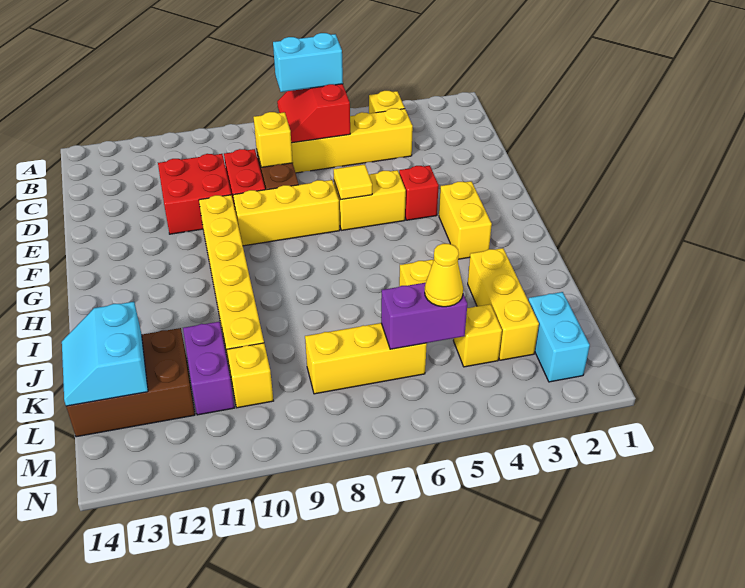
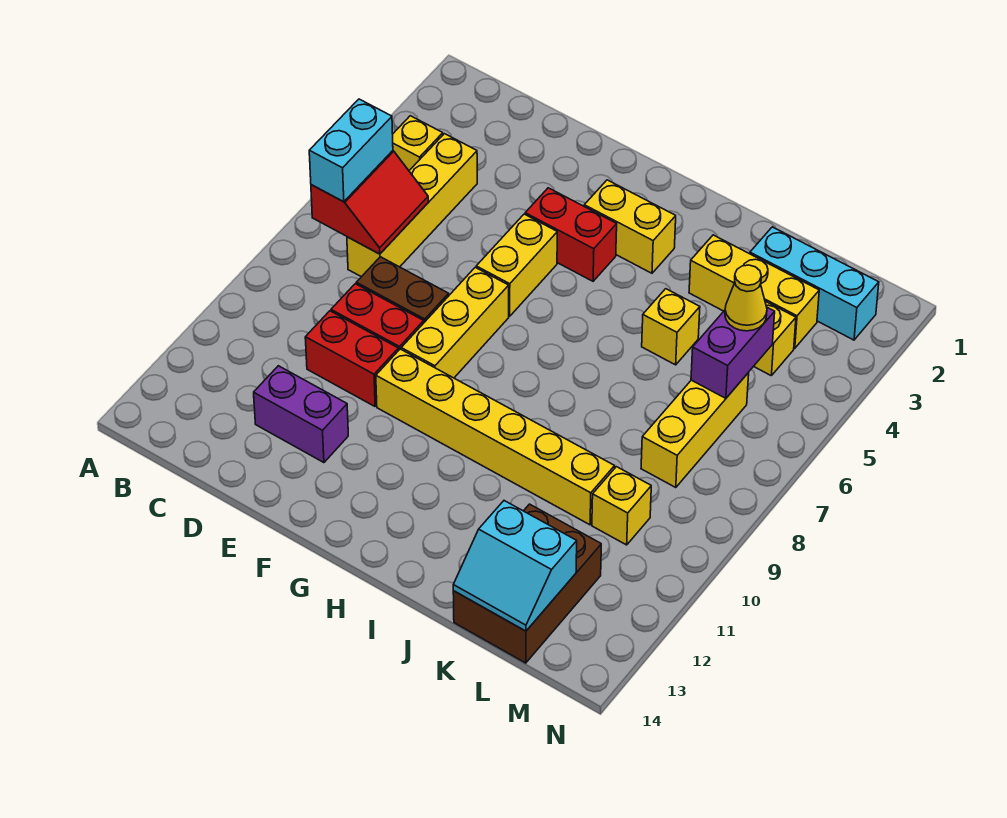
red slope B6:C7 level 2 top 6 -> red slope B6:C7 level 2 top B
yellow brick D8 level 2 -> none
red brick D10:E11 level 1 -> red brick D10:E10 level 1
red brick F4 level 1 -> red brick F4:G4 level 1
yellow tile F6 level 2 -> none
purple brick K11:L11 level 1 -> purple brick D12:E12 level 1
cyan brick L2:M2 level 1 -> cyan brick K2:M2 level 1

